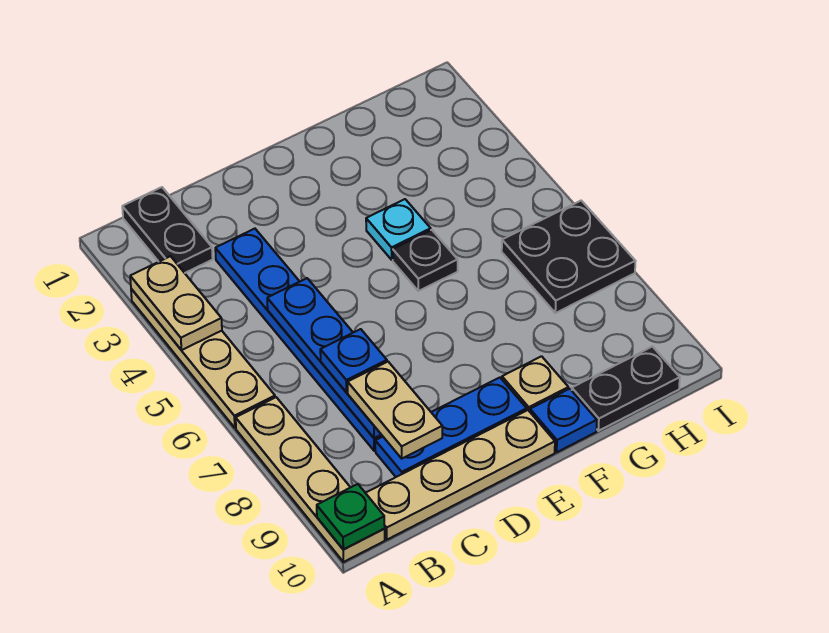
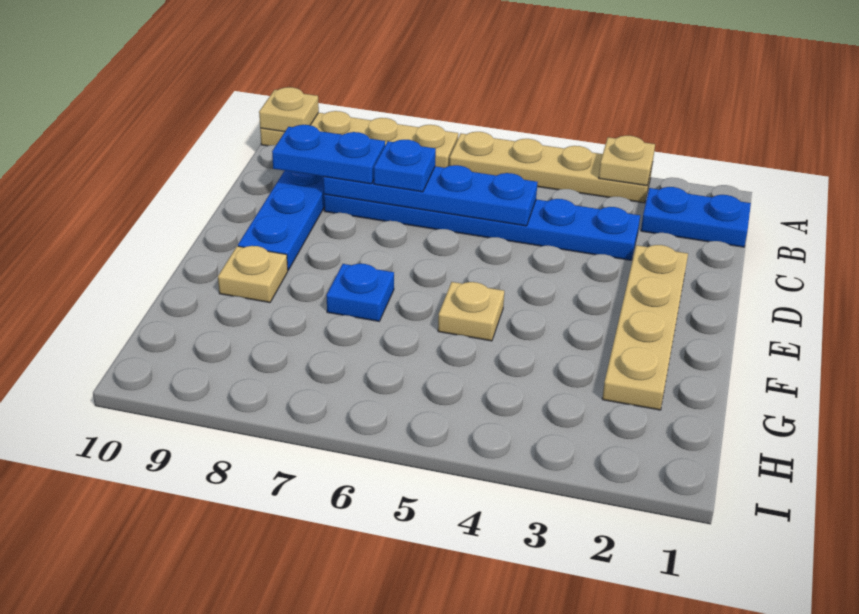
tan plate A3:A4 level 2 -> tan plate A3 level 2
green plate A10 level 2 -> tan plate A10 level 2
black plate B1:B2 level 1 -> blue plate B1:B2 level 1
tan plate B10:E10 level 1 -> tan plate D2:G2 level 1
tan plate C8:C9 level 3 -> blue plate C8:C9 level 3
cyan plate F4 level 1 -> none
black plate F5 level 1 -> tan plate F5 level 1
blue plate F10 level 1 -> blue plate F7 level 1
black plate G10:H10 level 1 -> none
black plate H6:I7 level 1 -> none

